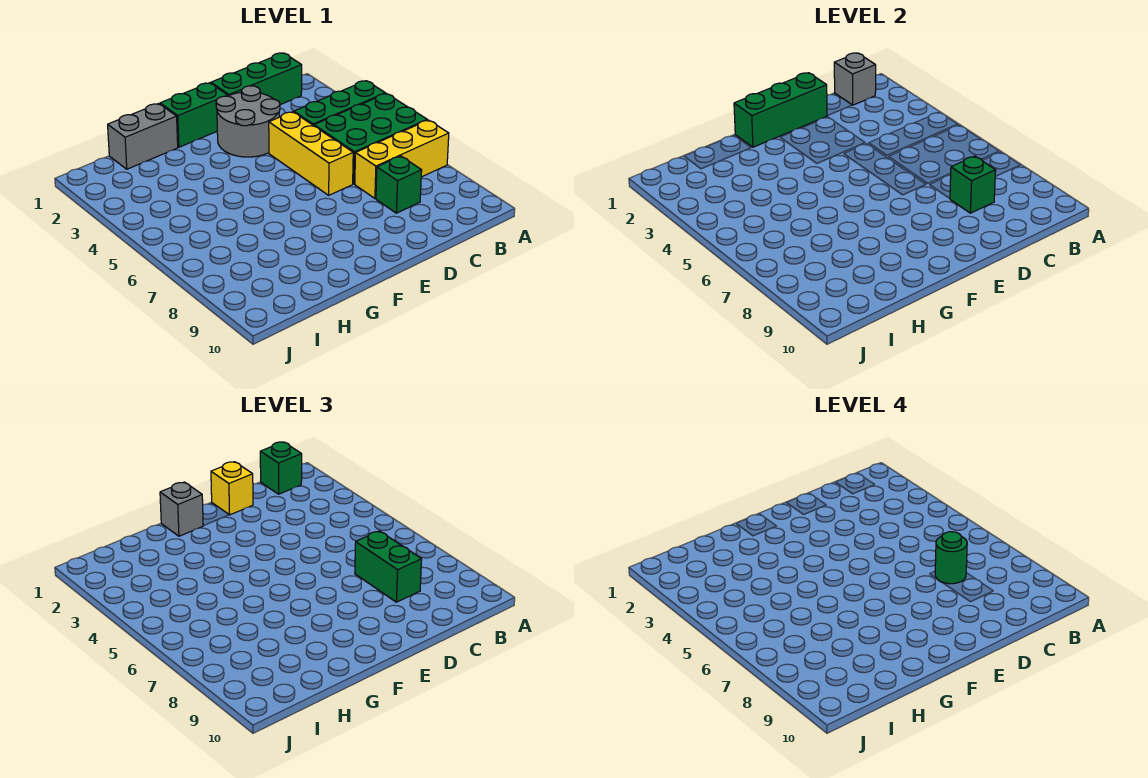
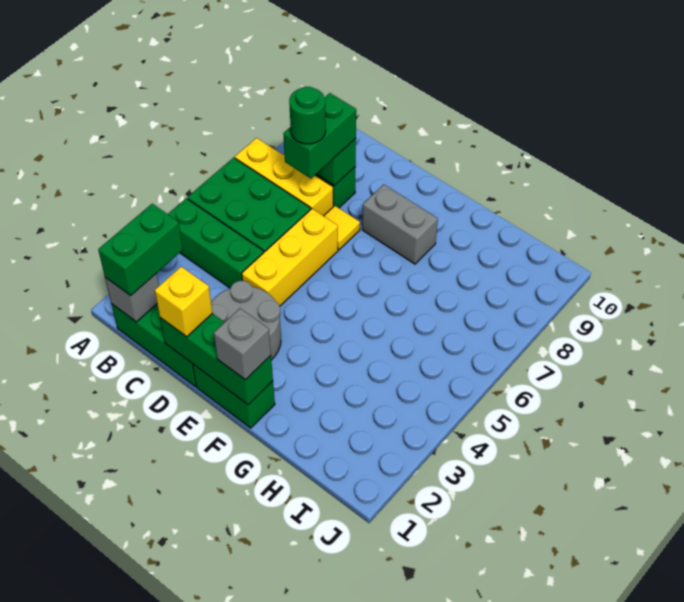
green brick B1 level 3 -> green brick B1:B2 level 3
none -> yellow tile D7 level 1
grey brick G1:H1 level 1 -> grey brick E8:F8 level 1

